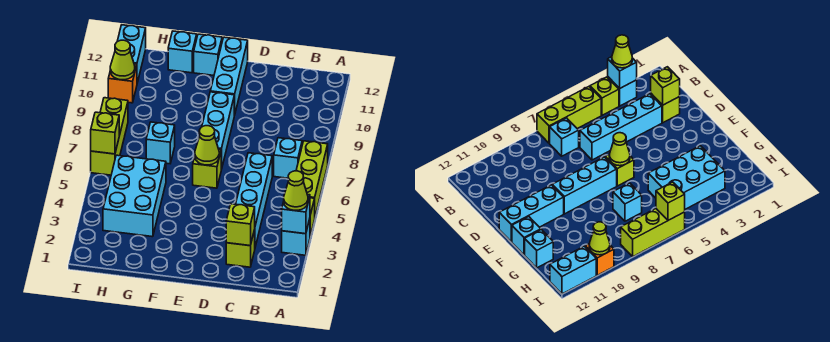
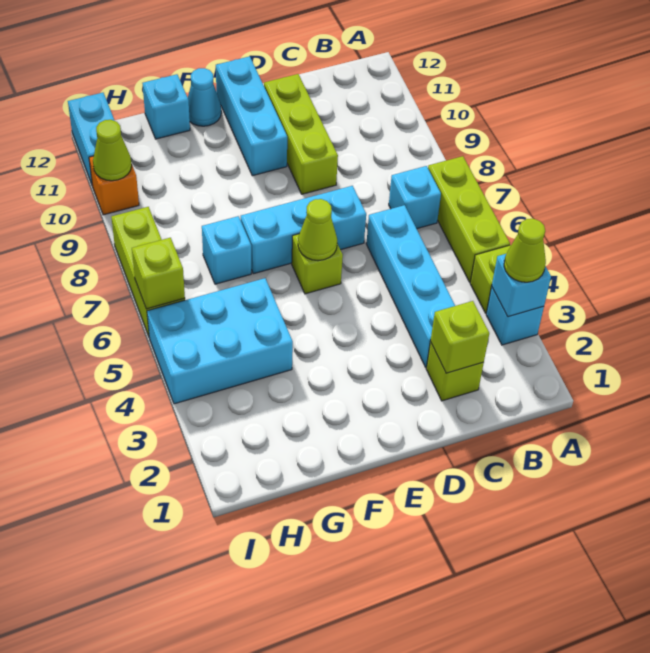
none -> lime brick D9:D11 level 1
cyan brick E7:E9 level 1 -> cyan brick D7:F7 level 1
cyan brick F12 level 1 -> cyan cone F12 level 1
cyan brick G3:H5 level 1 -> cyan brick G4:I5 level 1

